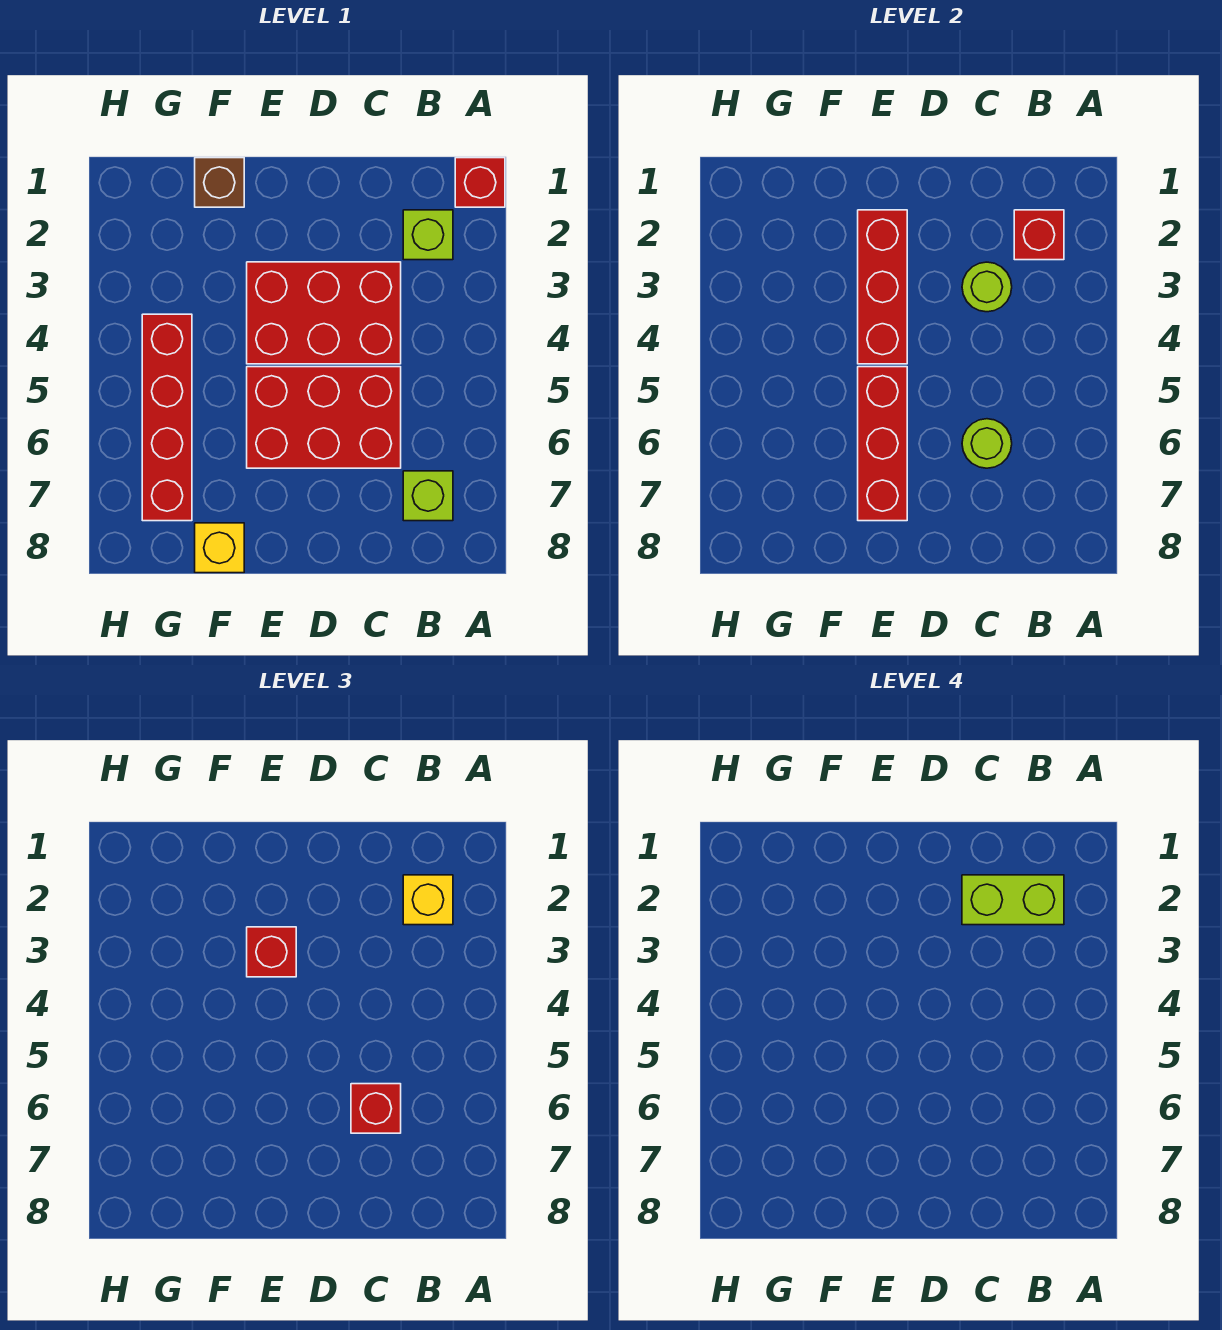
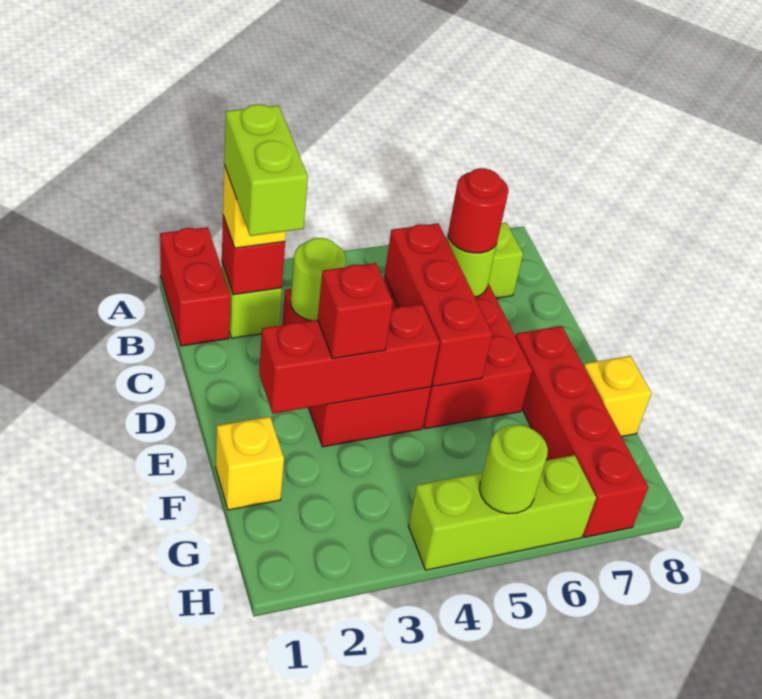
red brick A1 level 1 -> red brick A1:B1 level 1
red brick C6 level 3 -> red round brick C6 level 3
red brick E5:E7 level 2 -> red brick C5:E5 level 2
brown brick F1 level 1 -> yellow brick F1 level 1
red brick G4:G7 level 1 -> red brick E7:H7 level 1
none -> lime brick H4:H6 level 1
none -> lime round brick H5 level 2

